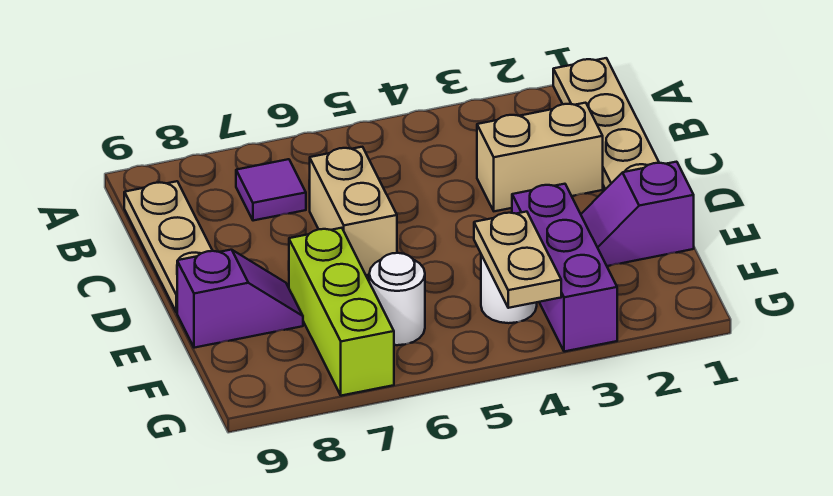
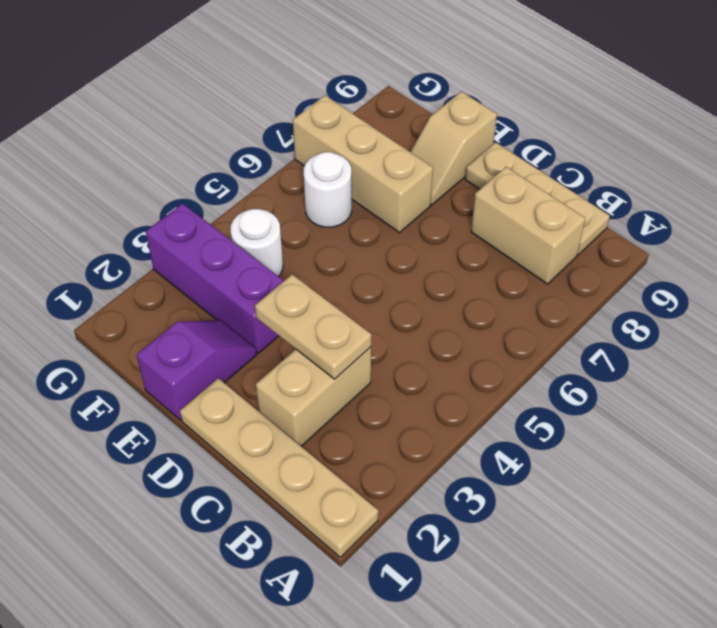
purple tile B7 level 1 -> none
tan brick C6:D6 level 1 -> tan brick B8:C8 level 1
lime brick E7:G7 level 1 -> tan brick E7:G7 level 1
purple slope E8:E9 level 1 top 9 -> tan slope E8:E9 level 1 top 9
tan plate F4:G4 level 2 -> tan plate C3:D3 level 2

